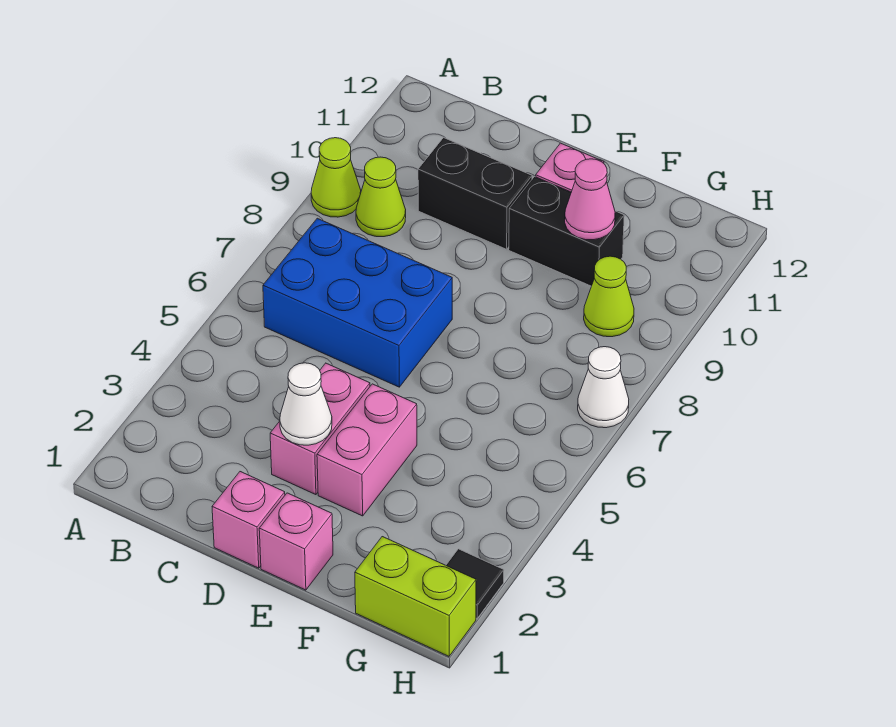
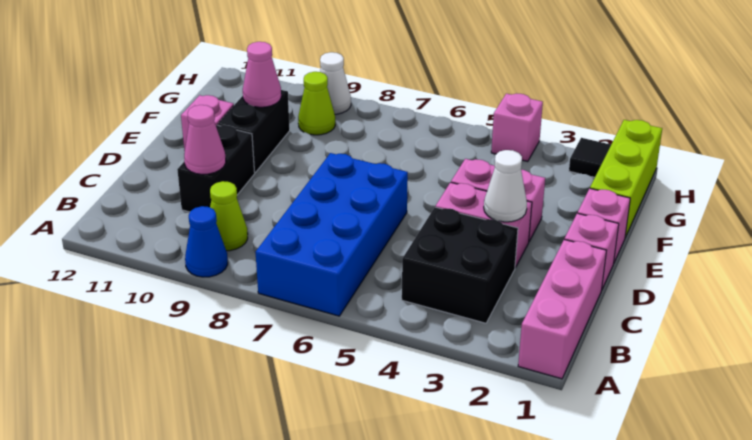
none -> pink brick A1:C1 level 1
lime cone A9 level 1 -> blue cone A9 level 1
none -> black brick B3:C4 level 1
blue brick B6:D7 level 1 -> blue brick A6:D7 level 1
none -> pink cone C10 level 2
lime brick G1:H1 level 1 -> lime brick F1:H1 level 1
none -> pink brick H4 level 1
white cone H7 level 1 -> white cone H9 level 1

